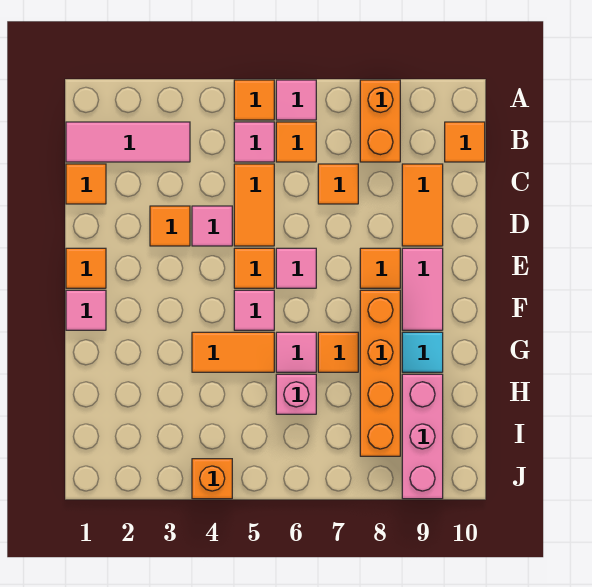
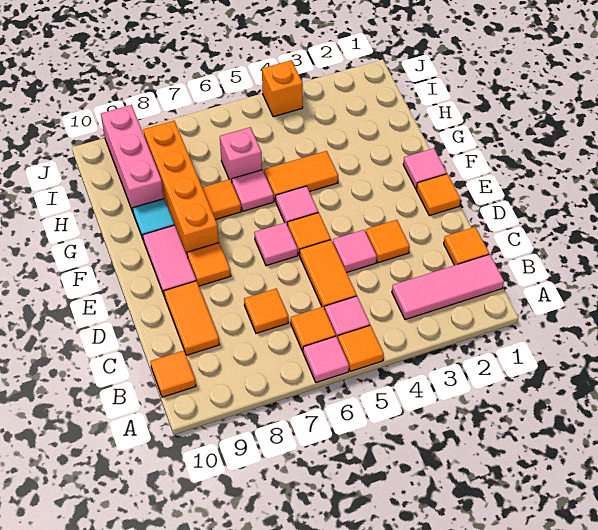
orange brick A8:B8 level 1 -> none

